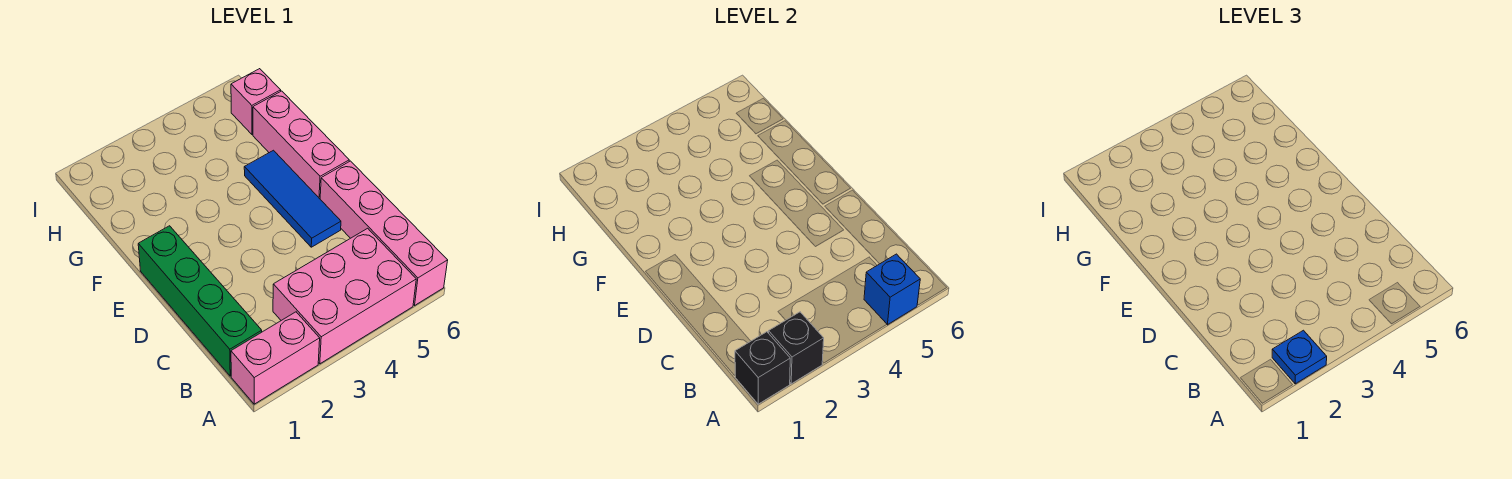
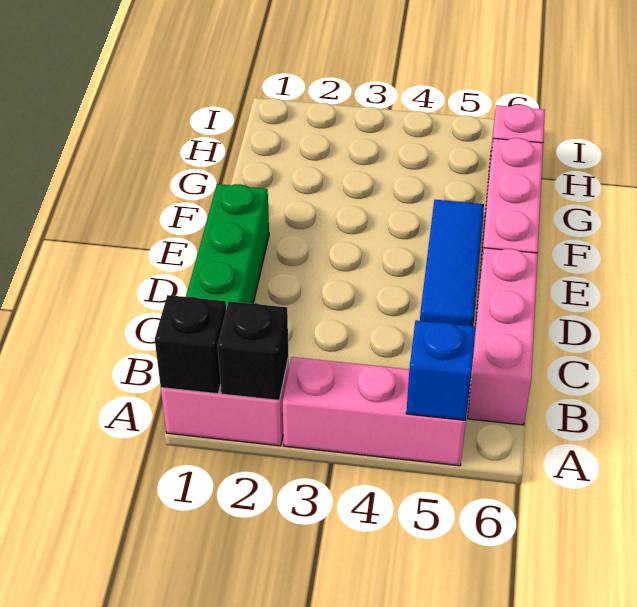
blue plate A2 level 3 -> none
pink brick A3:B5 level 1 -> pink brick A3:A5 level 1
pink brick A6:D6 level 1 -> pink brick B6:D6 level 1

